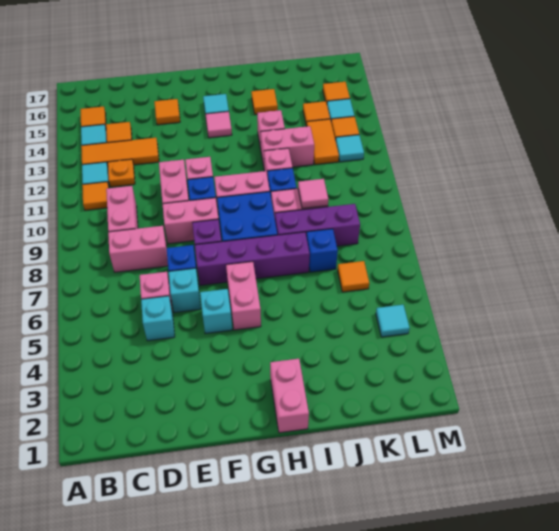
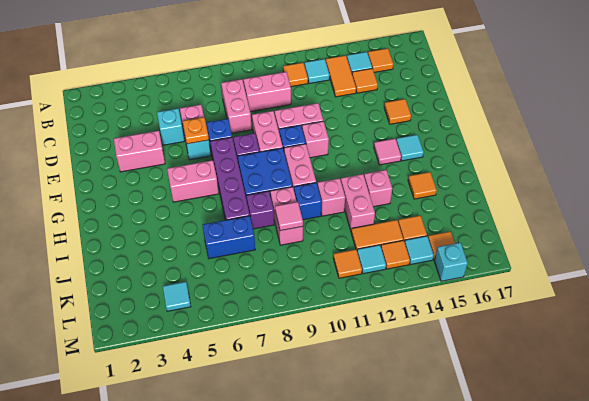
orange tile B13:D13 level 1 -> orange tile B13:C13 level 1
orange plate C12 level 1 -> orange plate E6 level 2
cyan brick F5 level 1 -> cyan brick M15 level 1
pink brick H1:H2 level 1 -> pink brick E3:E4 level 1
purple brick I8:K8 level 1 -> purple brick I8 level 1
blue brick J7 level 1 -> blue brick J6:J7 level 1
orange tile K6 level 1 -> orange tile L11 level 1

